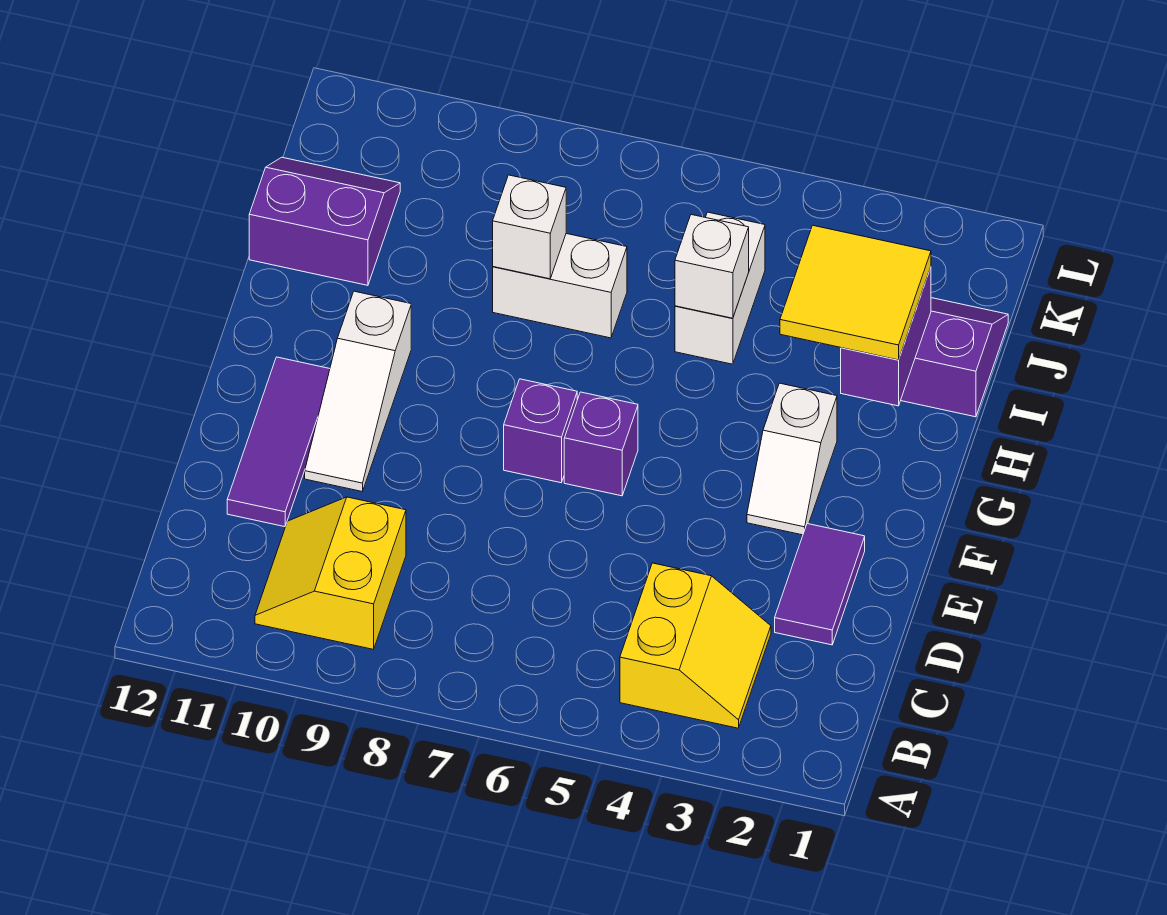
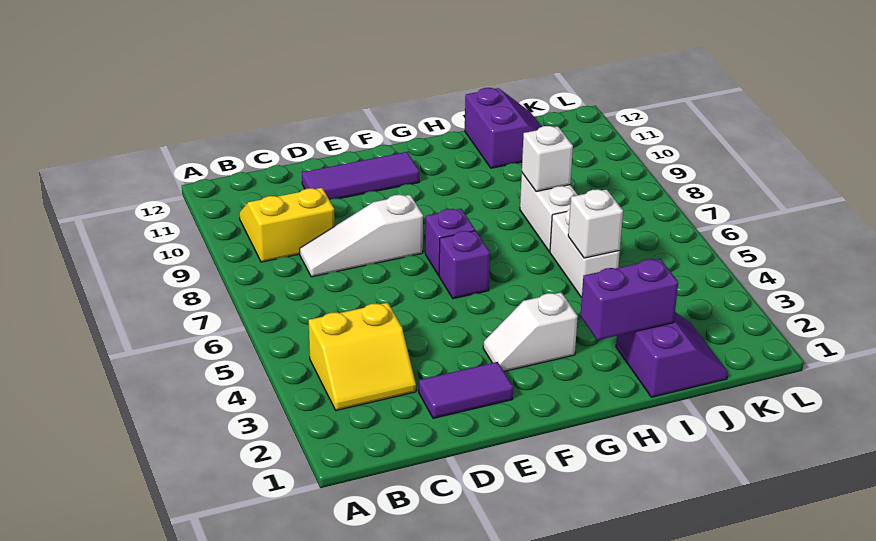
white slope E10:G10 level 1 top G -> white slope C8:E8 level 1 top E
yellow tile H2:I3 level 3 -> none
white brick I5:J5 level 1 -> white brick I5:I6 level 1

